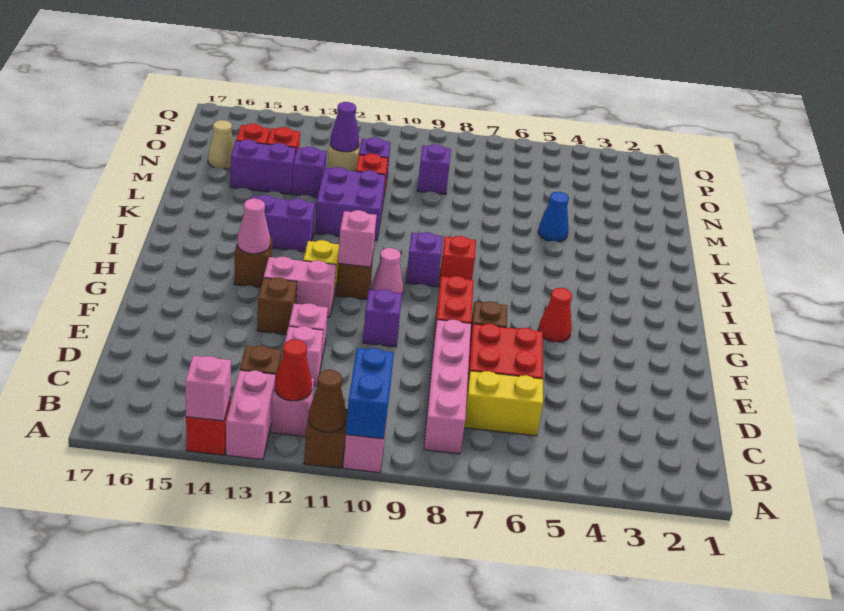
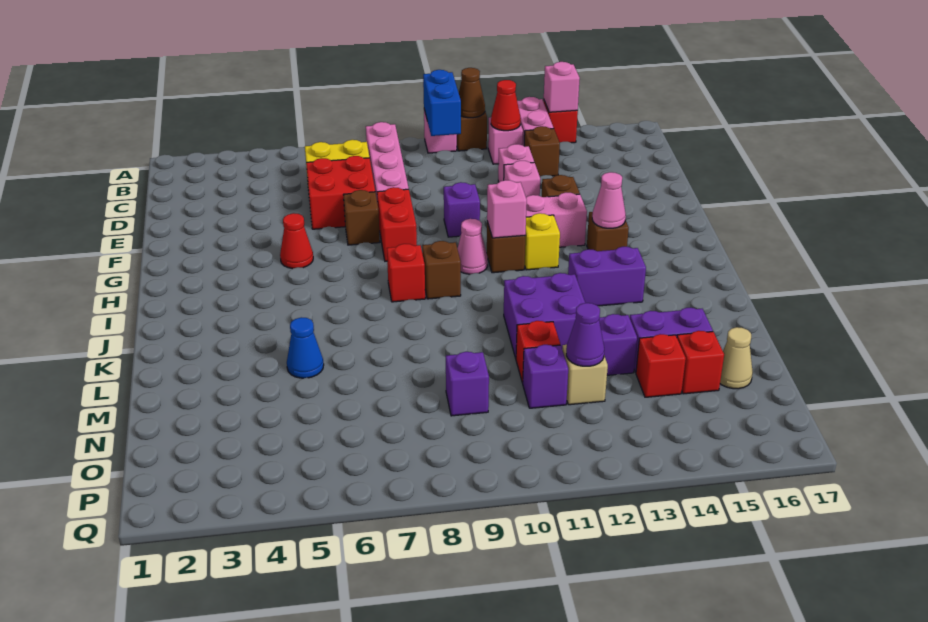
purple brick I9 level 1 -> brown brick I9 level 1

